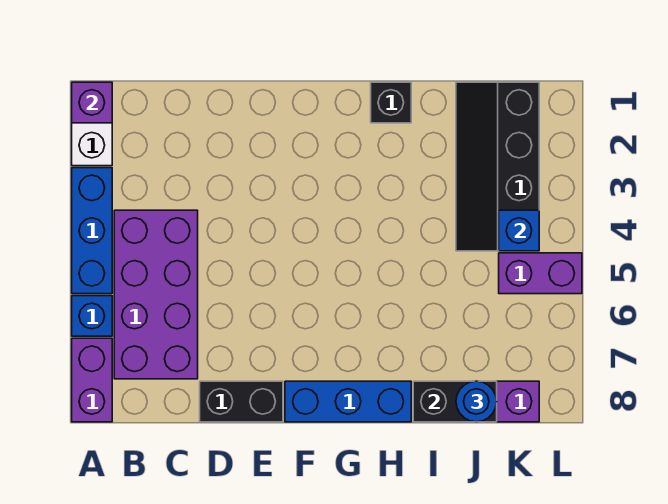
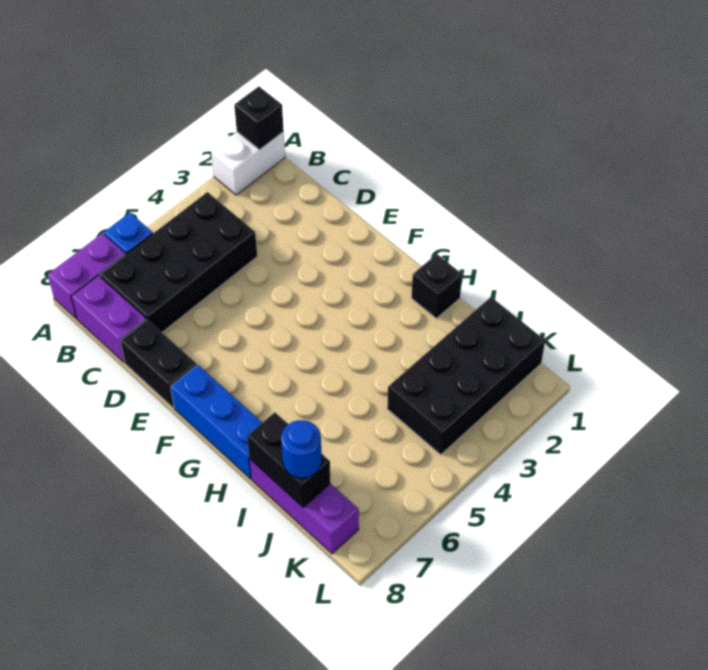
purple brick A1 level 2 -> black brick A1 level 2
blue brick A3:A5 level 1 -> none
purple brick B4:C7 level 1 -> black brick B4:C7 level 1
black slope J1:K4 level 1 top K -> black brick J1:K4 level 1
blue brick K4 level 2 -> none
purple brick K5:L5 level 1 -> purple brick B8:C8 level 1

